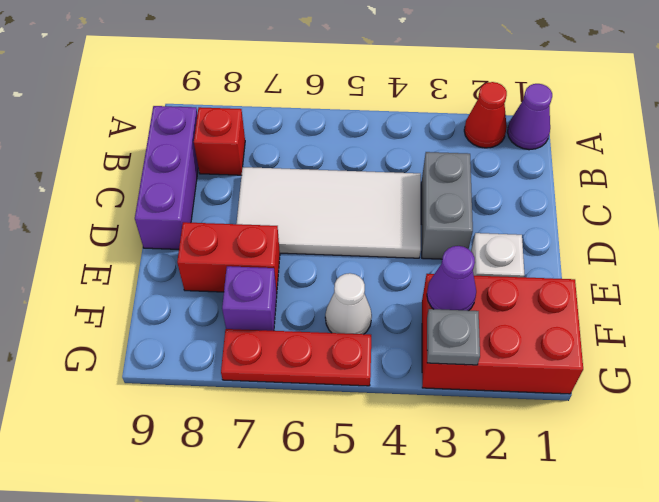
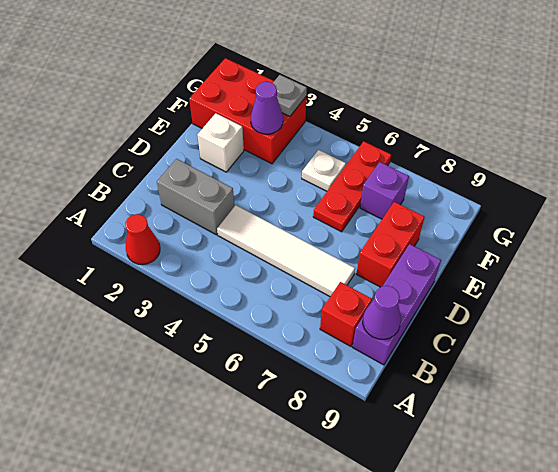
purple cone A1 level 1 -> purple cone B9 level 2
grey brick C3:D3 level 1 -> grey brick C2:C3 level 1
white tile C4:D7 level 1 -> white tile C4:C7 level 1
red brick E7:E8 level 1 -> red brick D8:E8 level 1
white cone F5 level 1 -> white plate F5 level 1
red plate G5:G7 level 1 -> red plate E6:G6 level 1

